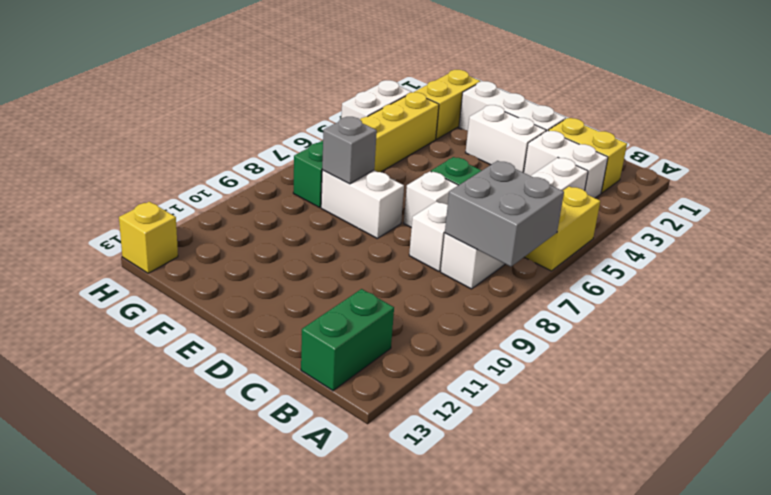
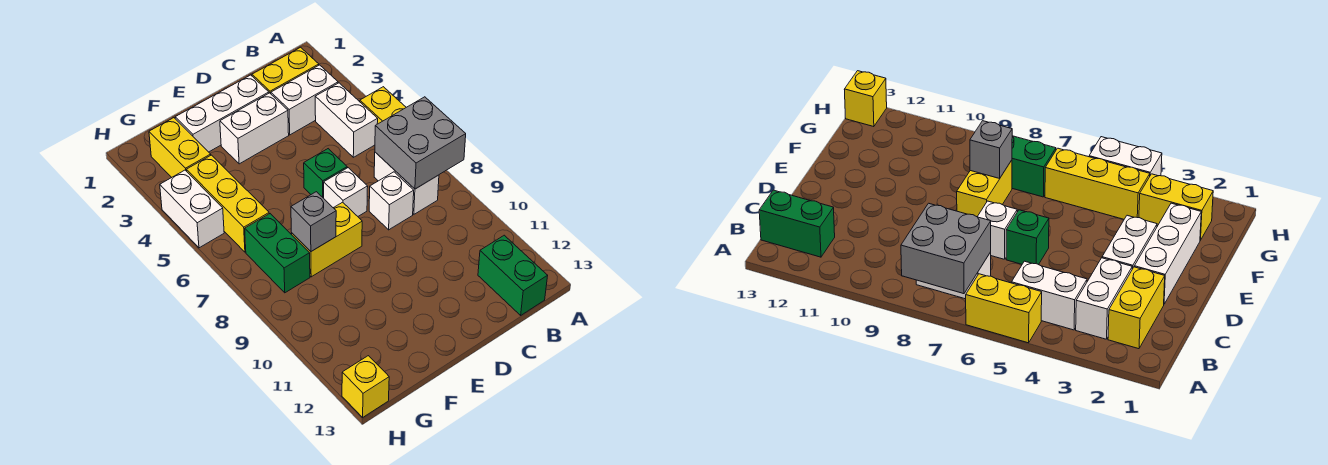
white brick E8:F8 level 1 -> yellow brick E8:F8 level 1

